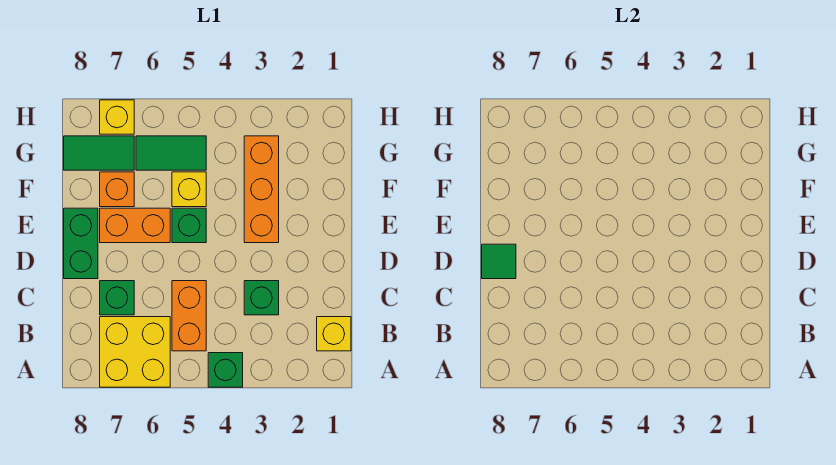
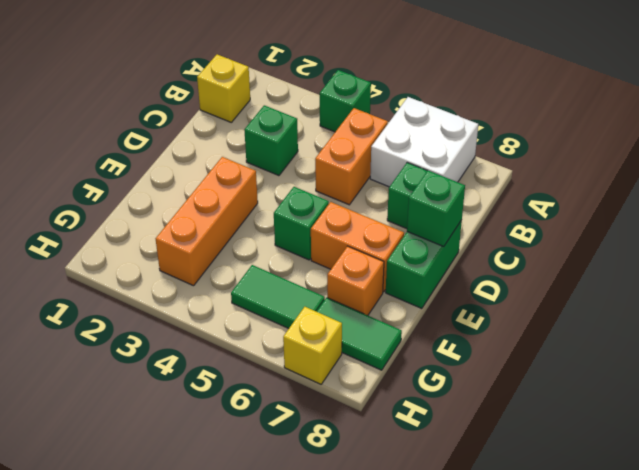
yellow brick A6:B7 level 1 -> white brick A6:B7 level 1
green tile D8 level 2 -> green brick D8 level 2
yellow brick F5 level 1 -> none

